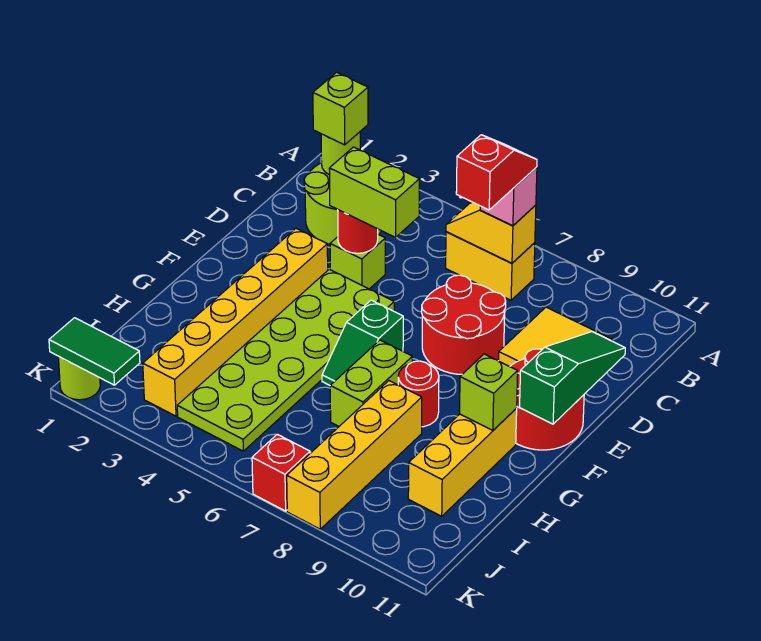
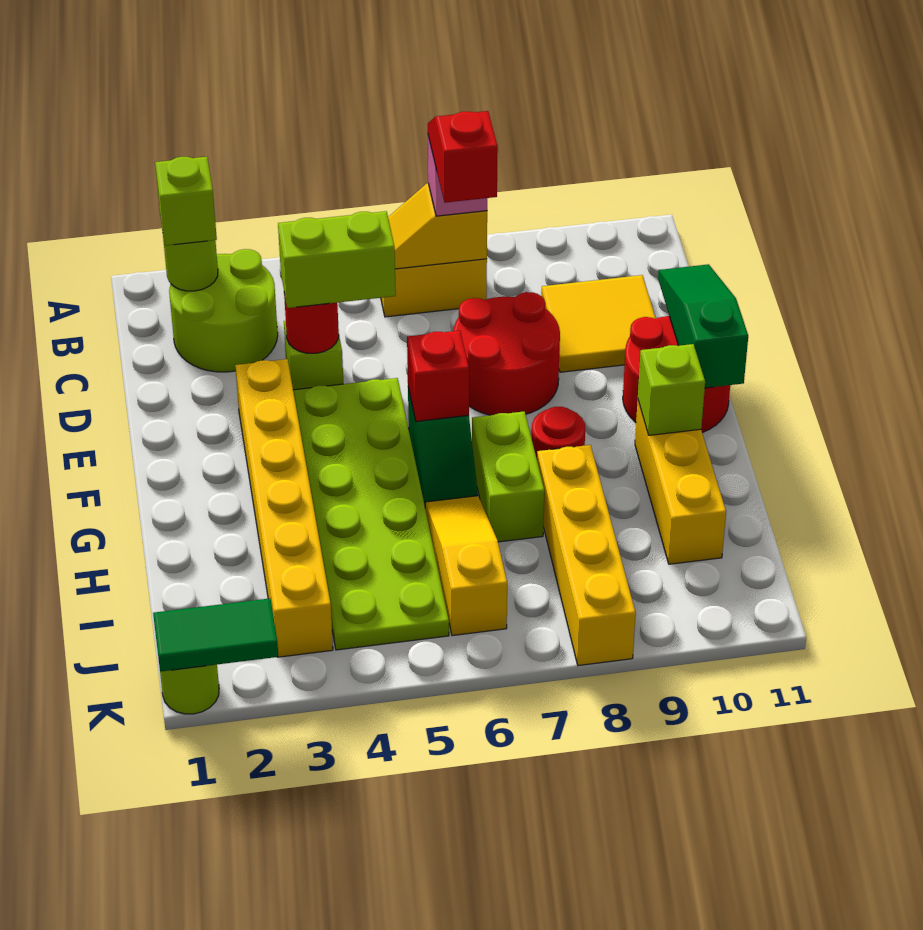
none -> yellow slope H6:J6 level 1 top J
red brick K7 level 1 -> red brick F6 level 2

